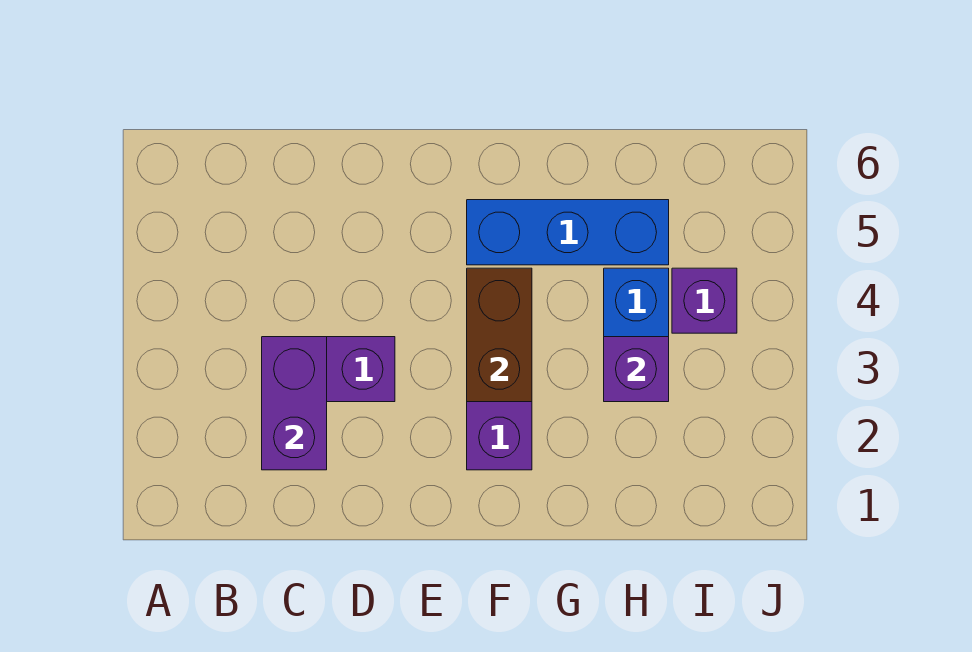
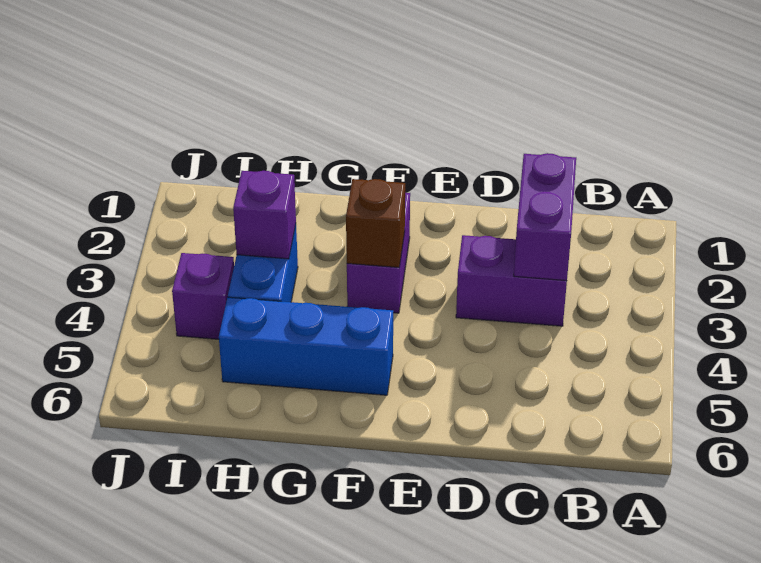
brown brick F3:F4 level 2 -> brown brick F3 level 2

